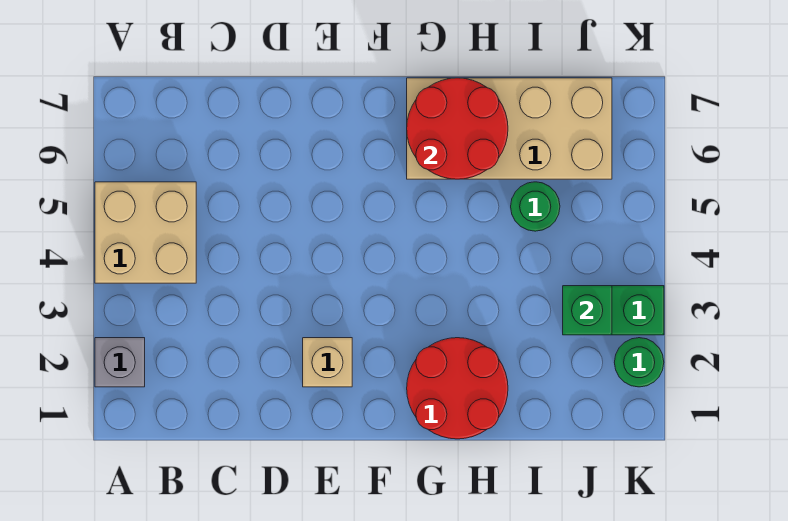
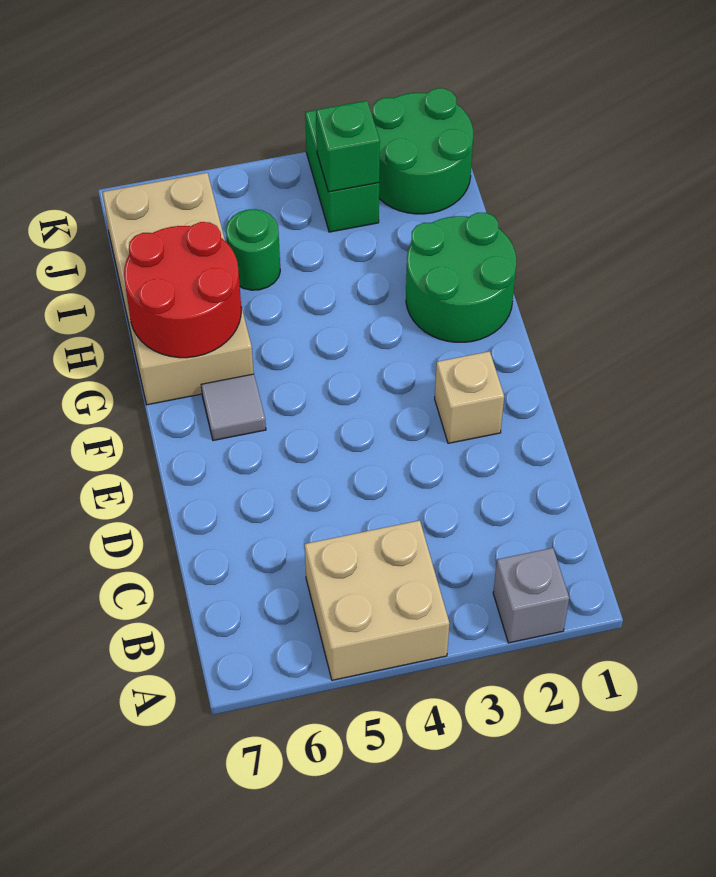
none -> grey tile F6 level 1
red round brick G1:H2 level 1 -> green round brick G1:H2 level 1
green round brick K2 level 1 -> green round brick J1:K2 level 1

